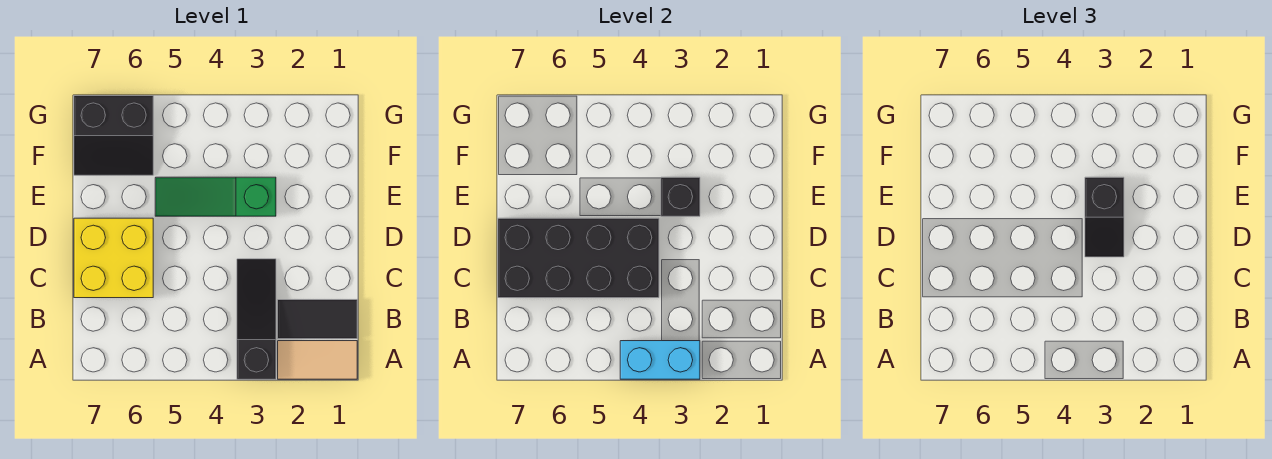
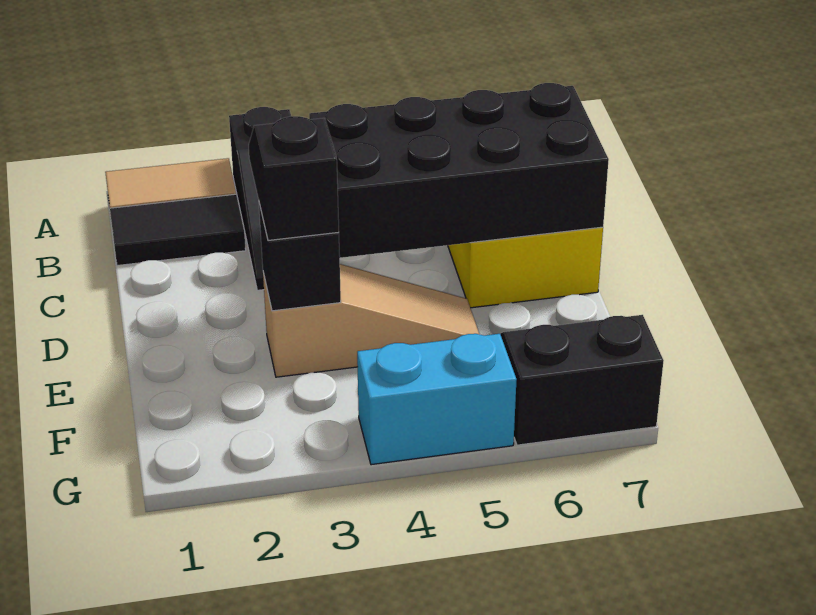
cyan brick A3:A4 level 2 -> cyan brick G4:G5 level 1
green slope E3:E5 level 1 top 3 -> tan slope E3:E5 level 1 top 3

